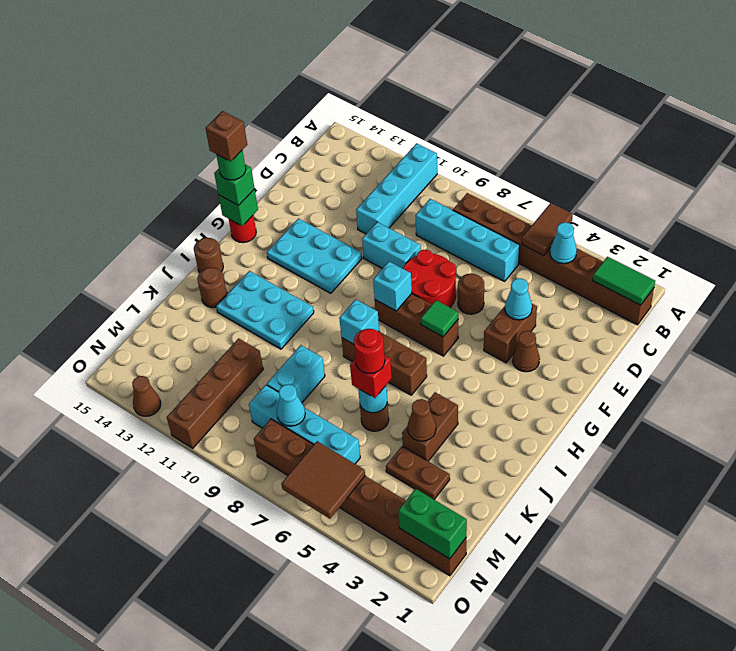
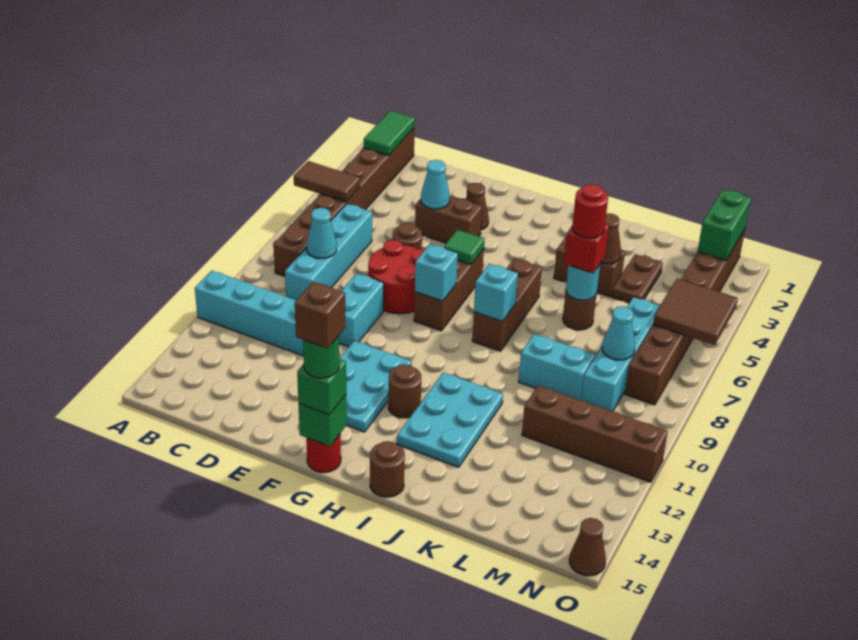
cyan cone B4 level 2 -> cyan cone C8 level 2
brown round brick J14 level 1 -> brown round brick H12 level 1
brown cone O13 level 1 -> brown cone O15 level 1

